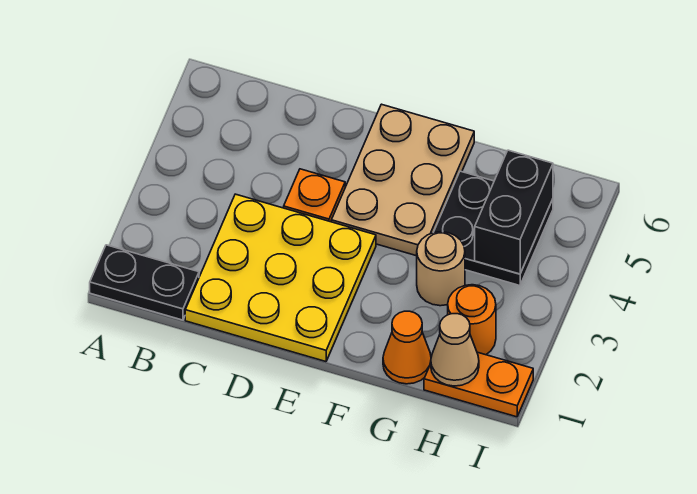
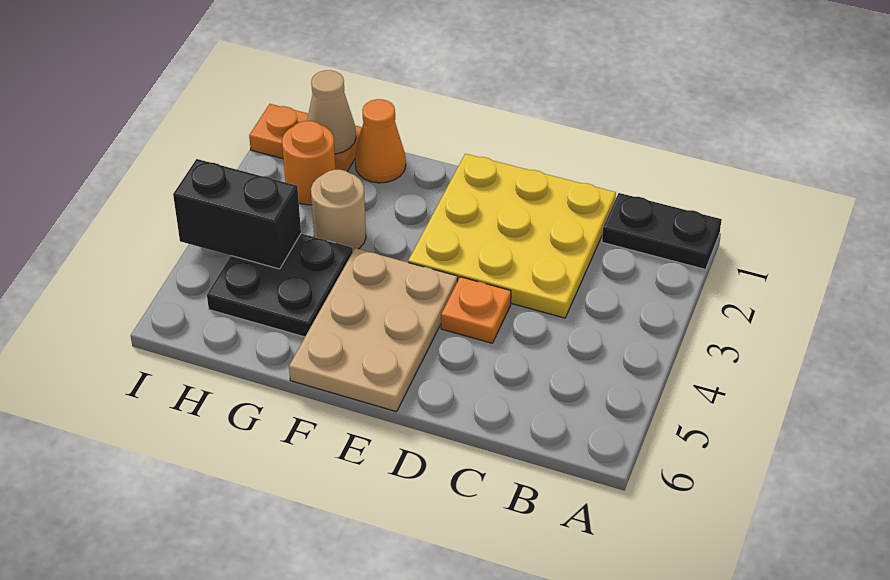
black brick H4:H5 level 2 -> black brick H4:I4 level 2

